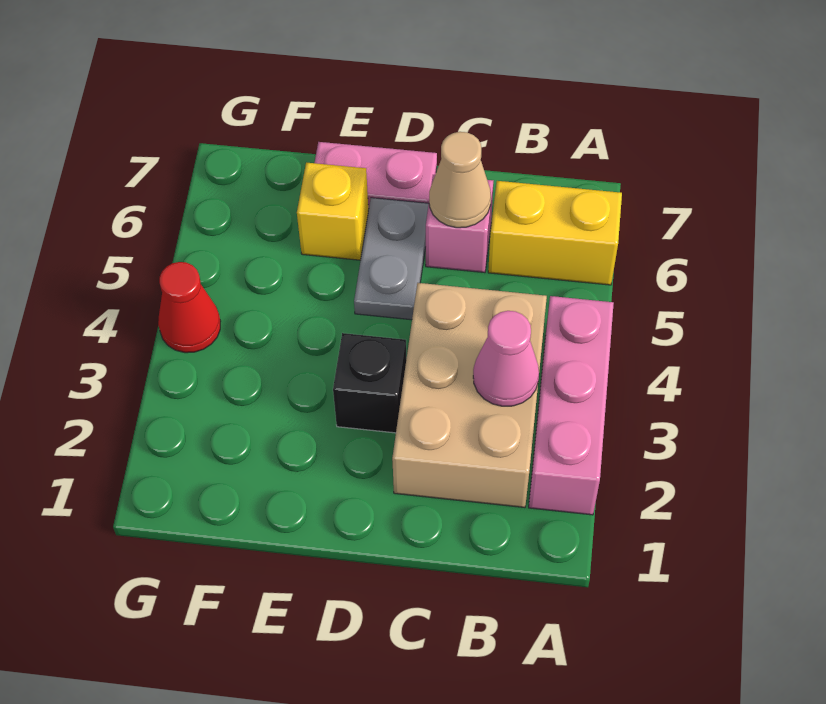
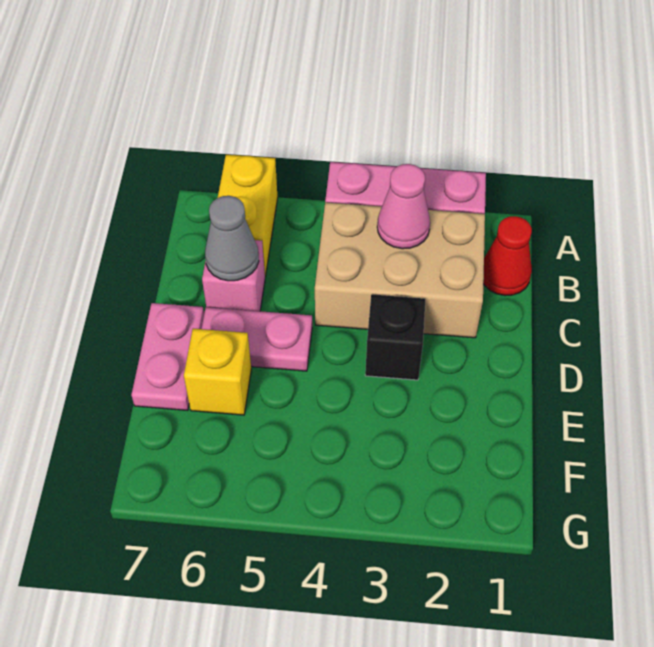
tan cone C6 level 2 -> grey cone C6 level 2
grey plate D5:D6 level 1 -> pink plate D5:D6 level 1
red cone G4 level 1 -> red cone B1 level 1

